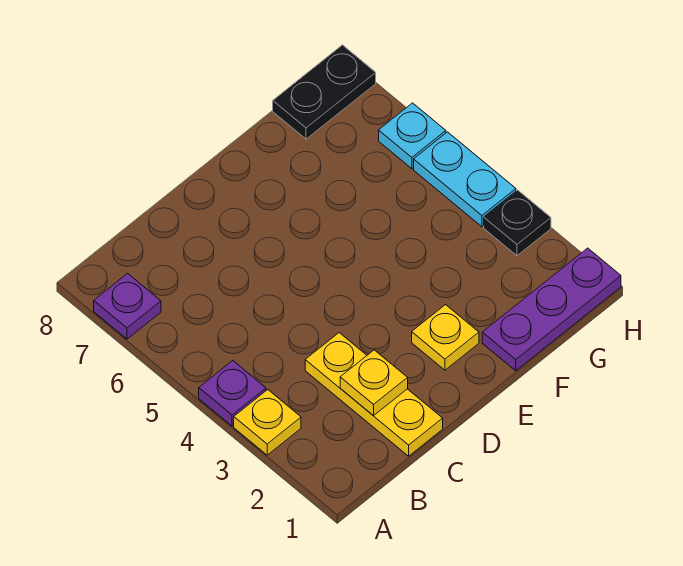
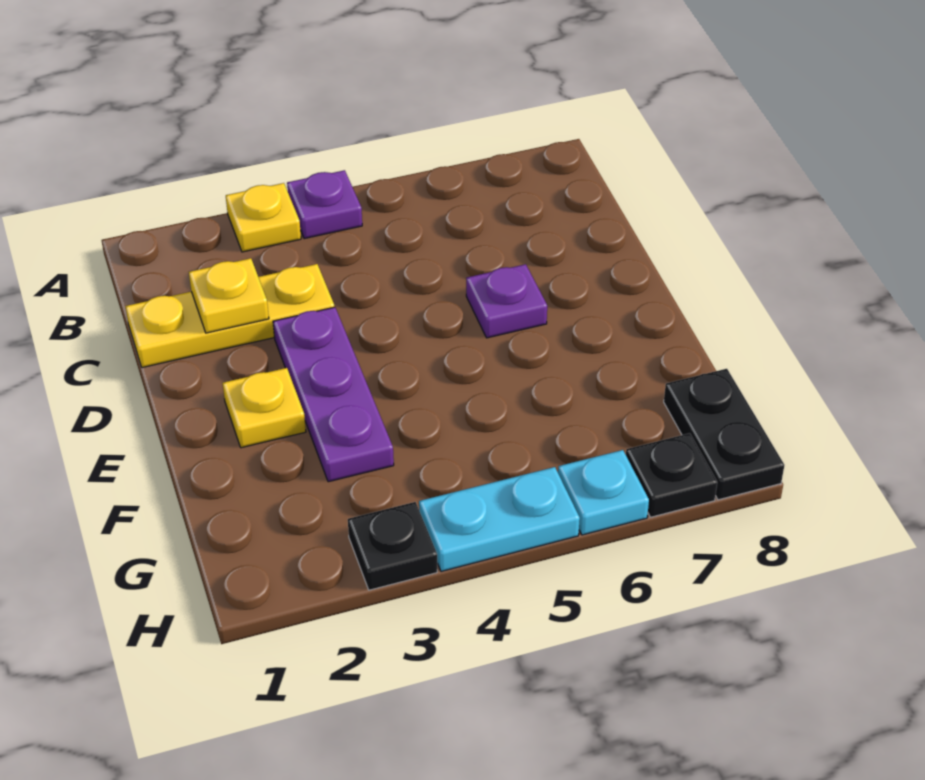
purple plate A7 level 1 -> purple plate D6 level 1
purple plate F1:H1 level 1 -> purple plate D3:F3 level 1
none -> black plate H7 level 1

